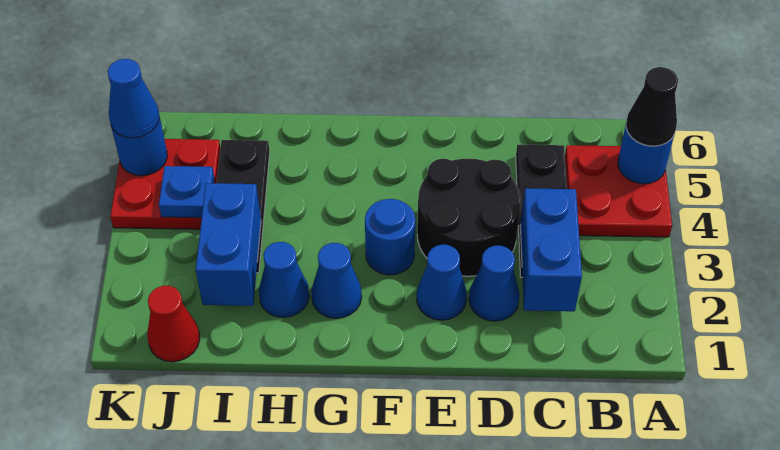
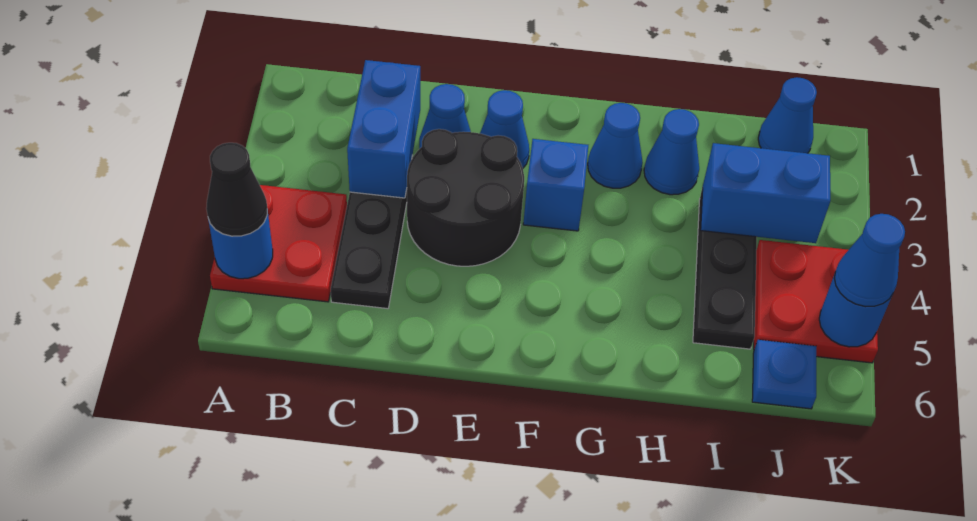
blue round brick F3 level 1 -> blue brick F3 level 1
blue brick I2:I3 level 2 -> blue brick I3:J3 level 2
red cone J1 level 1 -> blue cone J1 level 1
blue plate J4 level 2 -> blue plate J6 level 1

